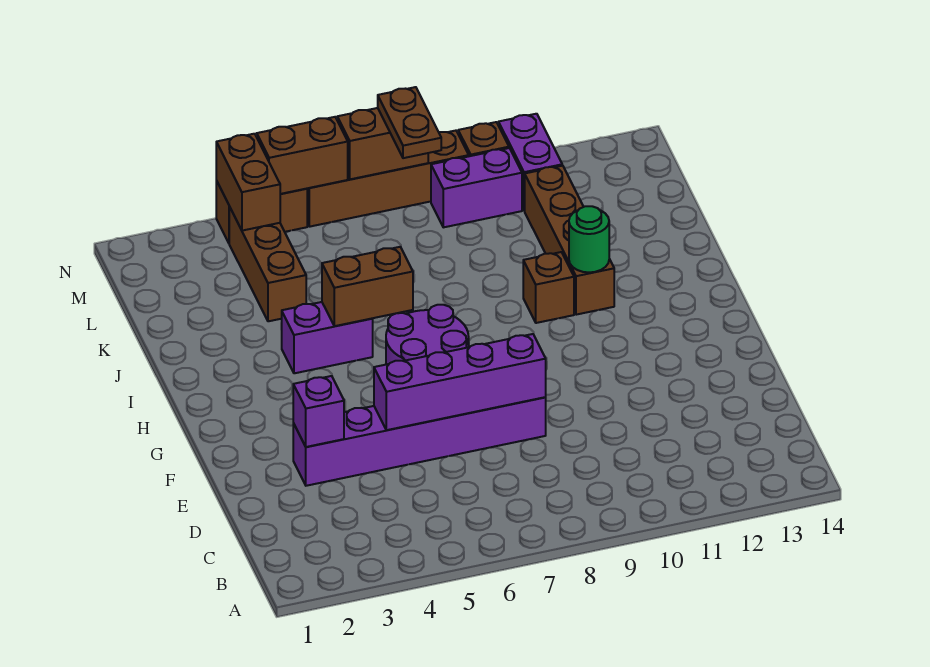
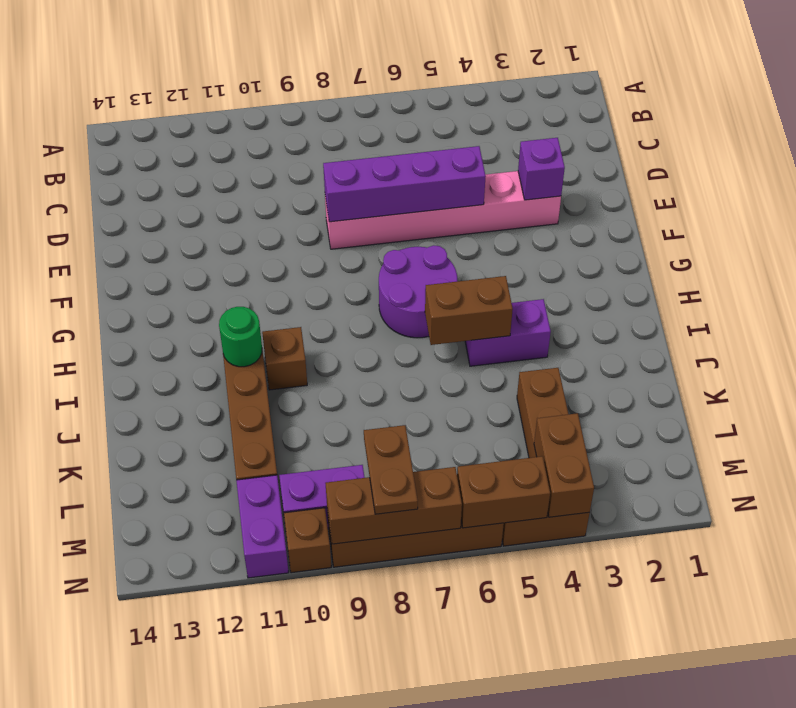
purple brick E3:E8 level 1 -> pink brick E3:E8 level 1
brown brick N7:N8 level 2 -> brown brick N7:N9 level 2

